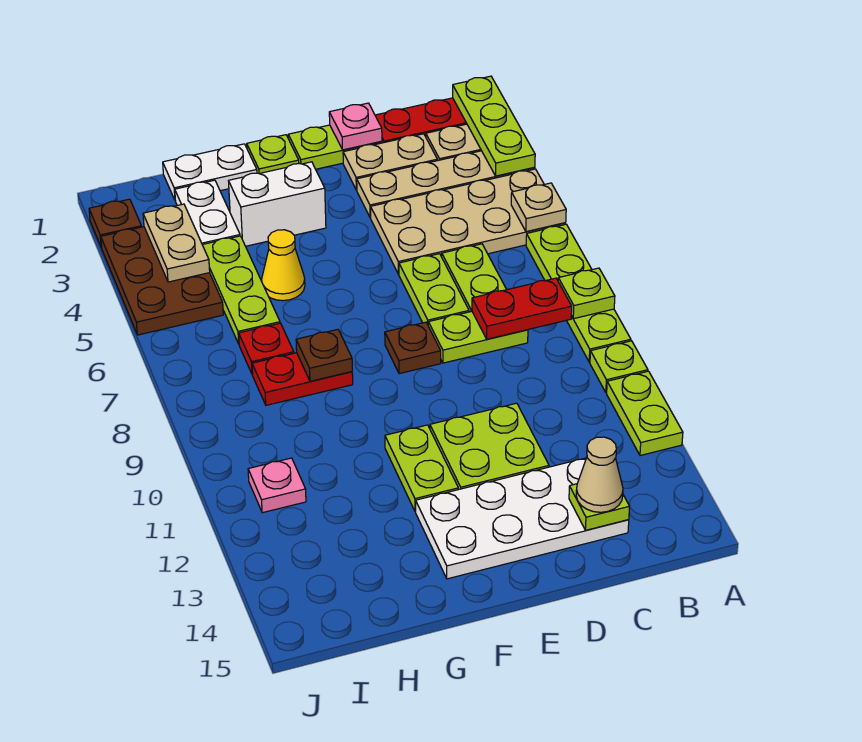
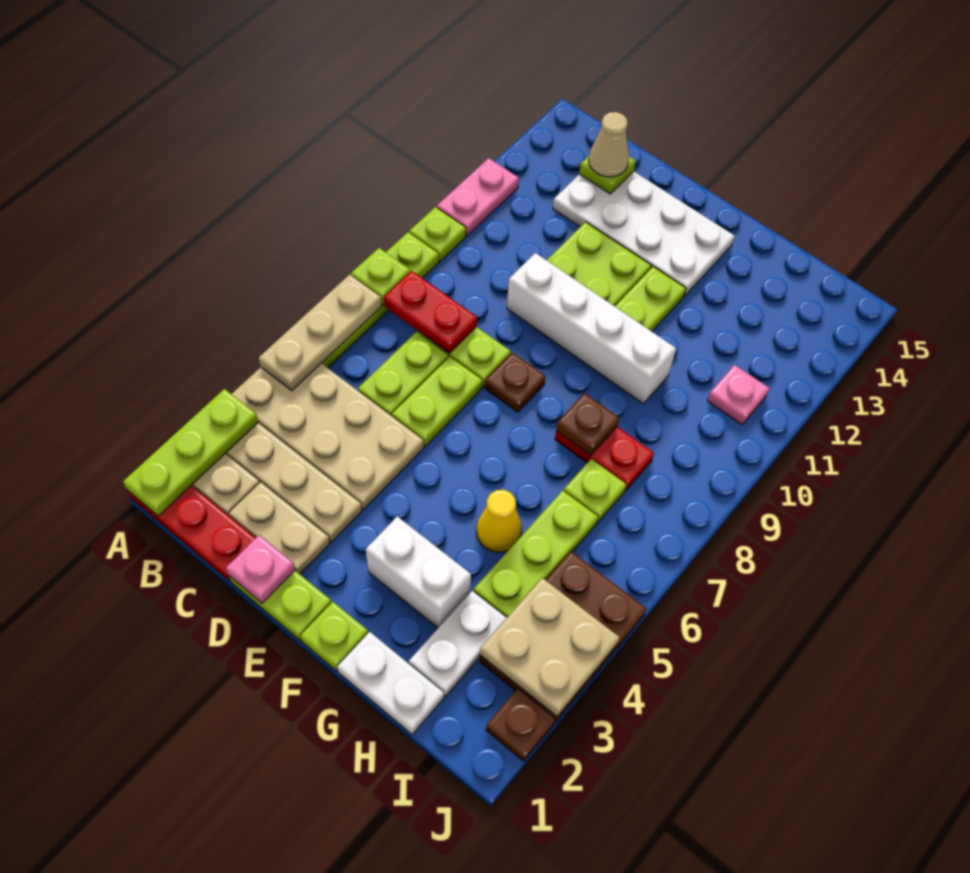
tan plate A5 level 2 -> tan plate A5:A7 level 2
lime plate A11:A12 level 1 -> pink plate A11:A12 level 1
none -> white brick D10:G10 level 1
red plate H7 level 1 -> lime plate H7 level 1
tan plate I3:I4 level 2 -> tan plate I3:J4 level 2

